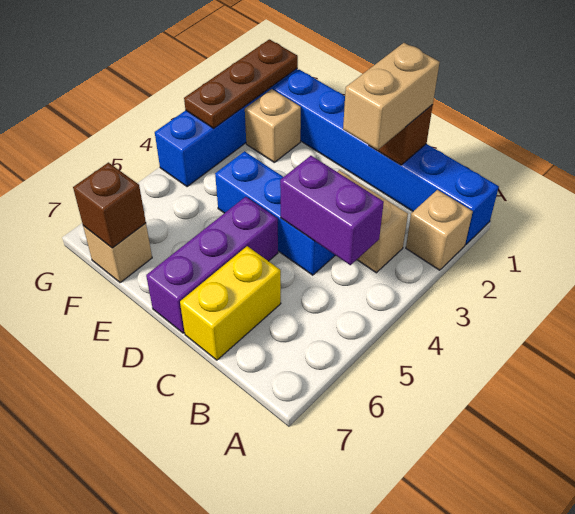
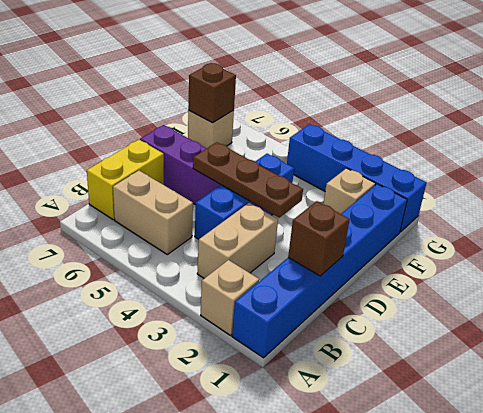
purple brick B4:C4 level 2 -> none
tan brick C1:C2 level 3 -> tan brick B5:B6 level 1
yellow brick C6:C7 level 1 -> yellow brick B7:C7 level 1
brown plate G1:G3 level 2 -> brown plate D3:D5 level 2

